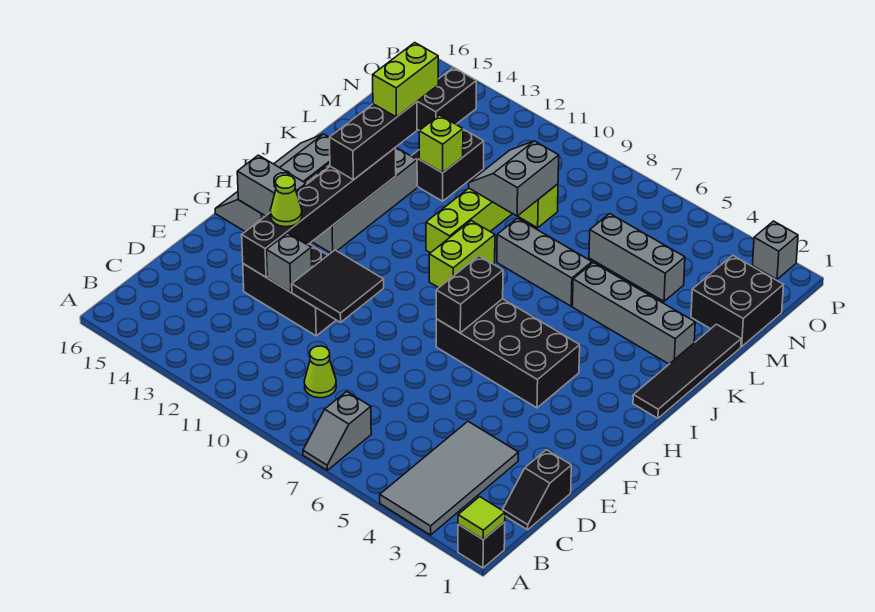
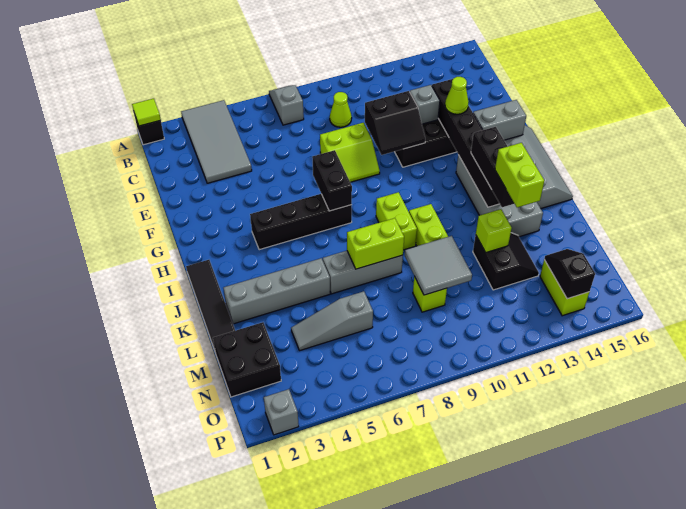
black slope C1:D1 level 1 top D -> black slope N14:O14 level 2 top O
none -> lime slope E8:F9 level 1 top E
black tile E10:F11 level 2 -> black slope E10:F11 level 2 top E
black brick G4:H7 level 1 -> black brick H4:H7 level 1
none -> lime brick K7:K8 level 2
grey slope L9:M10 level 2 top 9 -> grey tile L9:M10 level 2
grey brick M4:M6 level 1 -> grey slope M4:M6 level 1 top 6
black brick N14:O14 level 1 -> lime brick N14:O14 level 1

